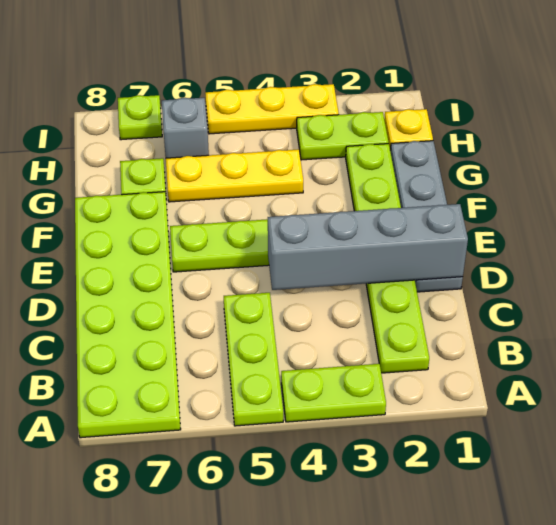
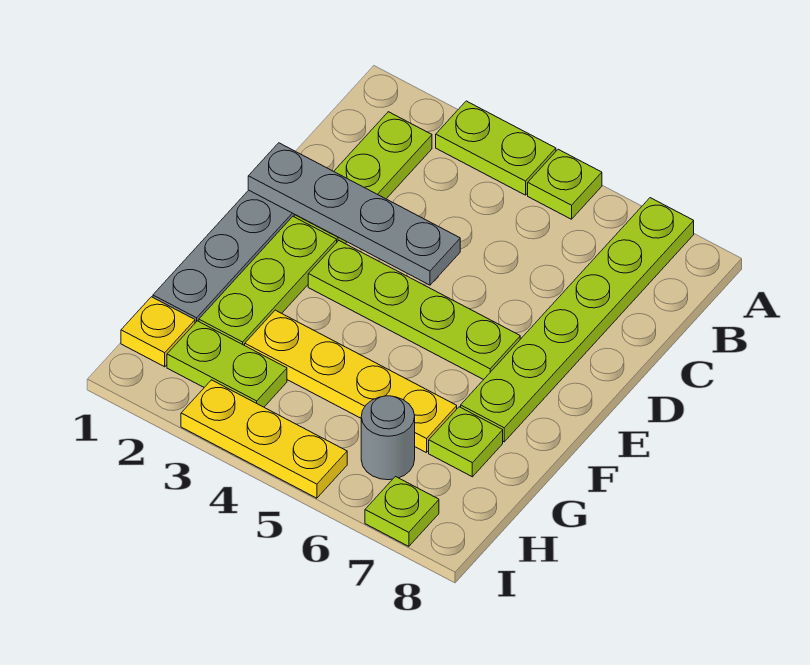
lime plate A5:C5 level 1 -> lime plate A5 level 1
lime plate A7:F8 level 1 -> lime plate A7:F7 level 1
grey brick D1:D4 level 2 -> grey plate D1:D4 level 2
yellow plate G4:G6 level 1 -> yellow plate G3:G6 level 1
grey brick H6 level 1 -> grey round brick H6 level 1

